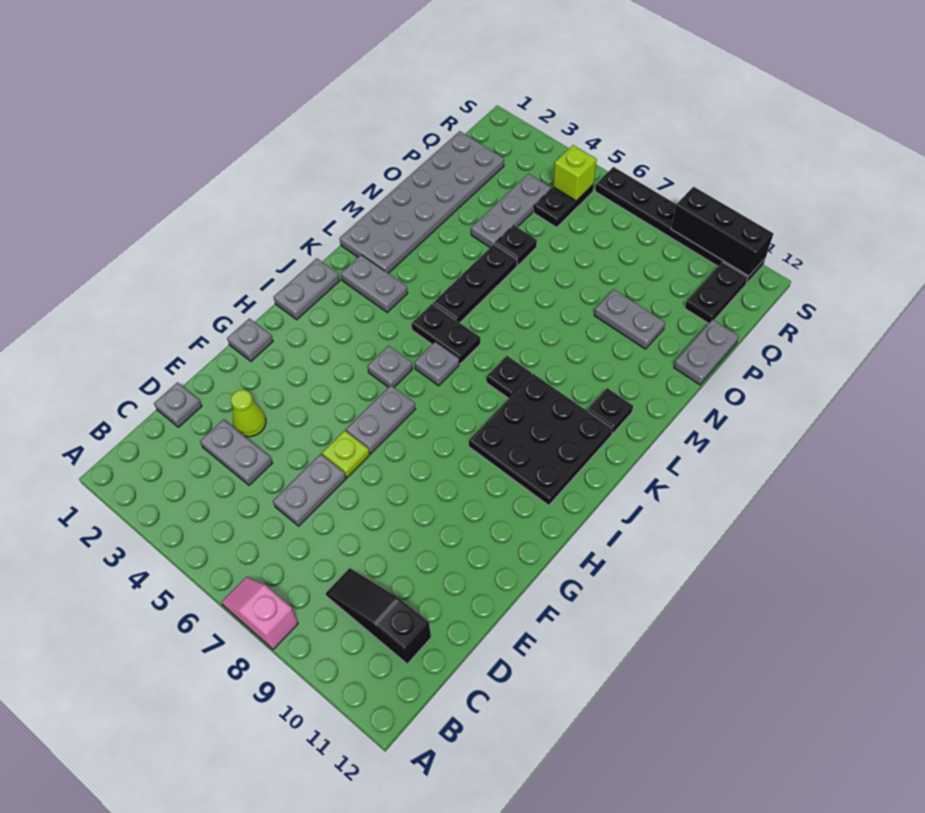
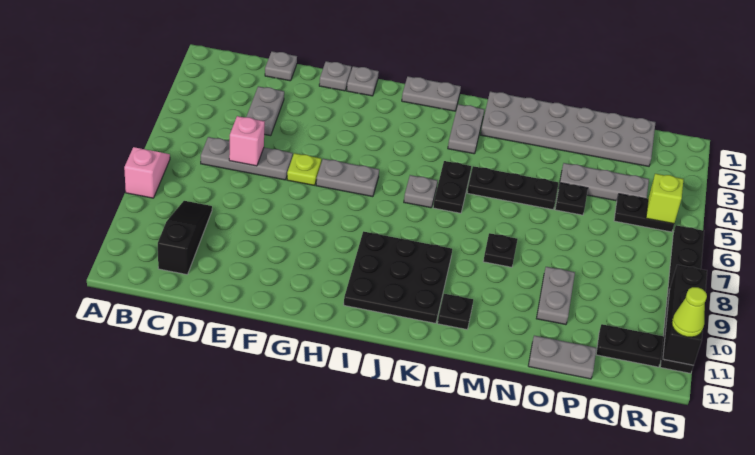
grey plate D6:E6 level 1 -> grey plate C6:E6 level 1
none -> pink brick D6 level 2
lime cone E3 level 1 -> lime cone S11 level 3
grey plate I5 level 1 -> grey plate F1 level 1
black plate K8 level 1 -> black plate M8 level 1

